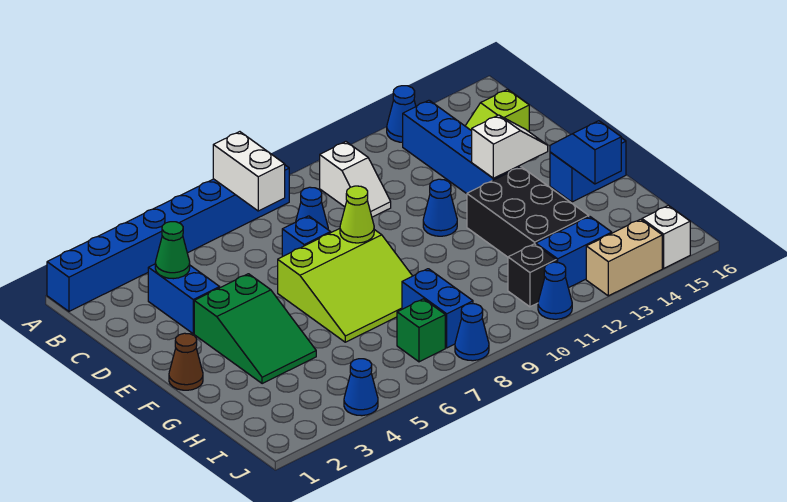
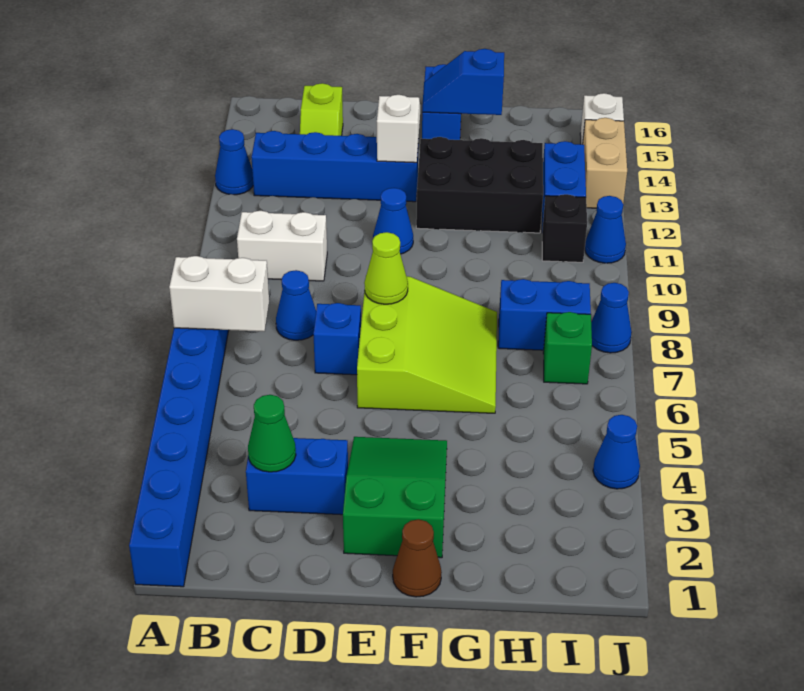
white slope B10:C10 level 1 top B -> white brick B10:C10 level 1
green slope E3:G4 level 1 top E -> green slope E2:F4 level 1 top 2

